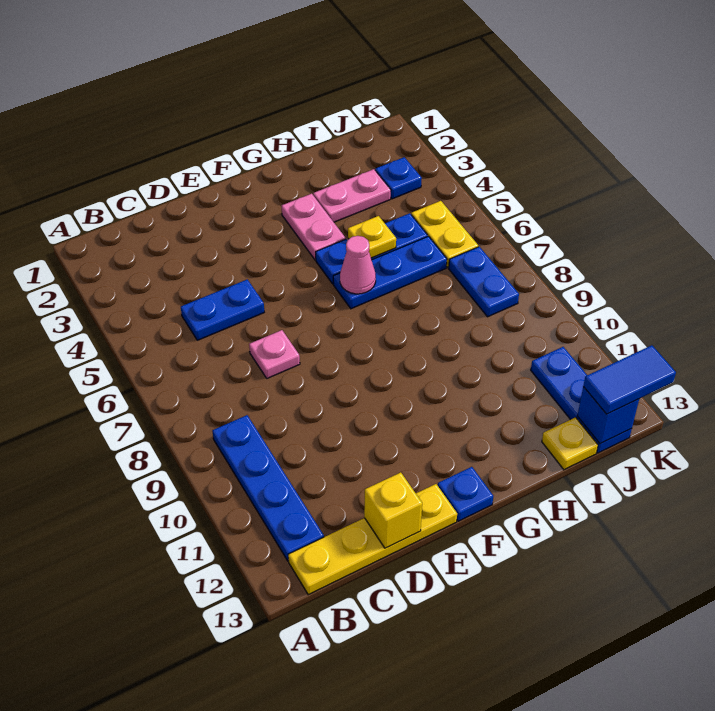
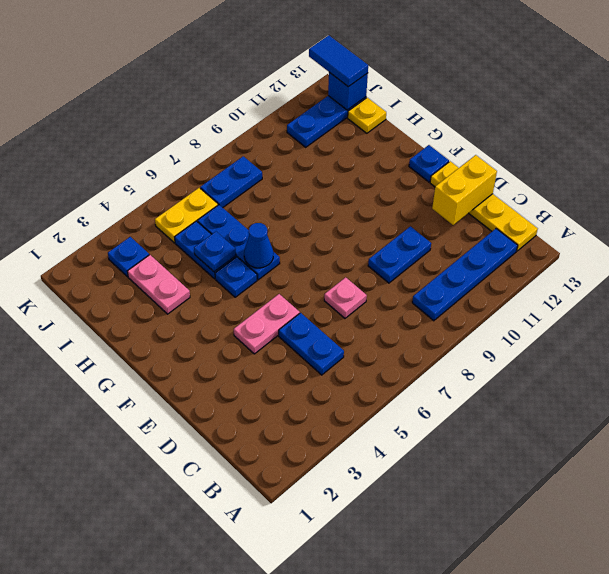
none -> blue plate D9:D10 level 1
yellow brick D13 level 2 -> yellow brick D12:D13 level 2
pink plate G3:G4 level 1 -> pink plate E4:E5 level 1
pink cone G6 level 2 -> blue cone G6 level 2
yellow plate H5 level 2 -> blue plate H5 level 2

